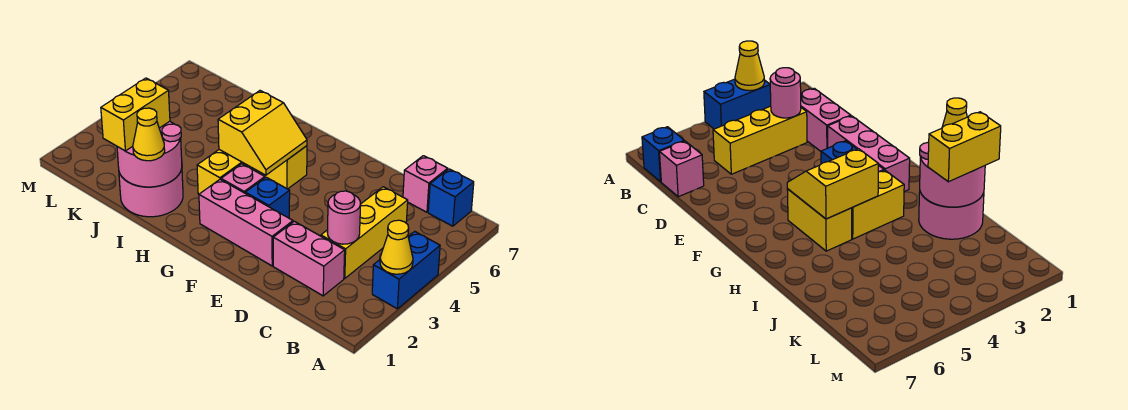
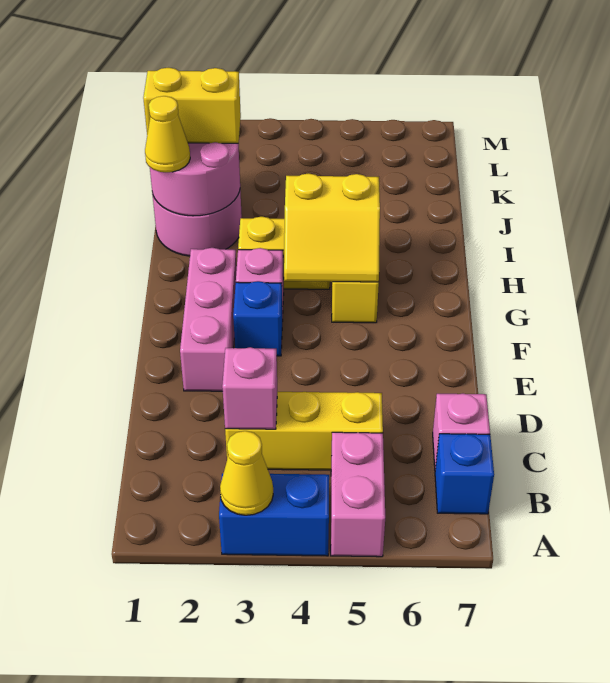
pink brick C2:D2 level 1 -> pink brick A5:B5 level 1
pink round brick C3 level 2 -> pink brick C3 level 2

